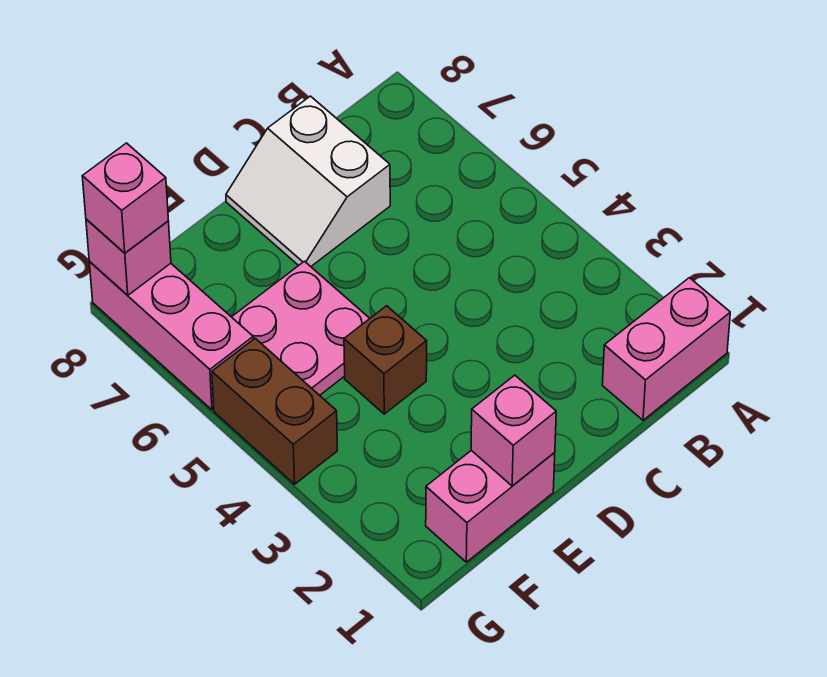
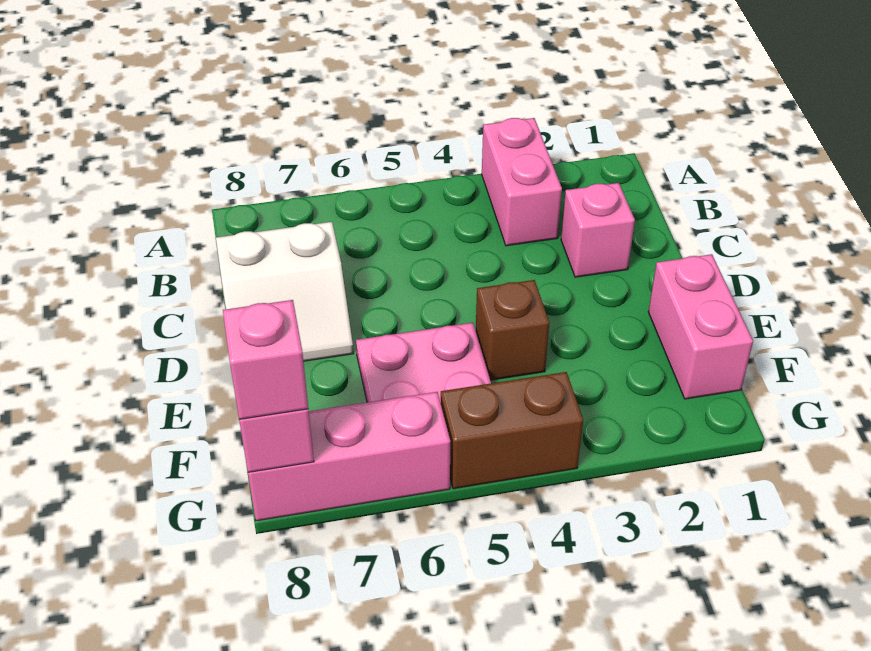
pink brick A1:B1 level 1 -> pink brick A3:B3 level 1
pink brick E1 level 2 -> pink brick C2 level 1

